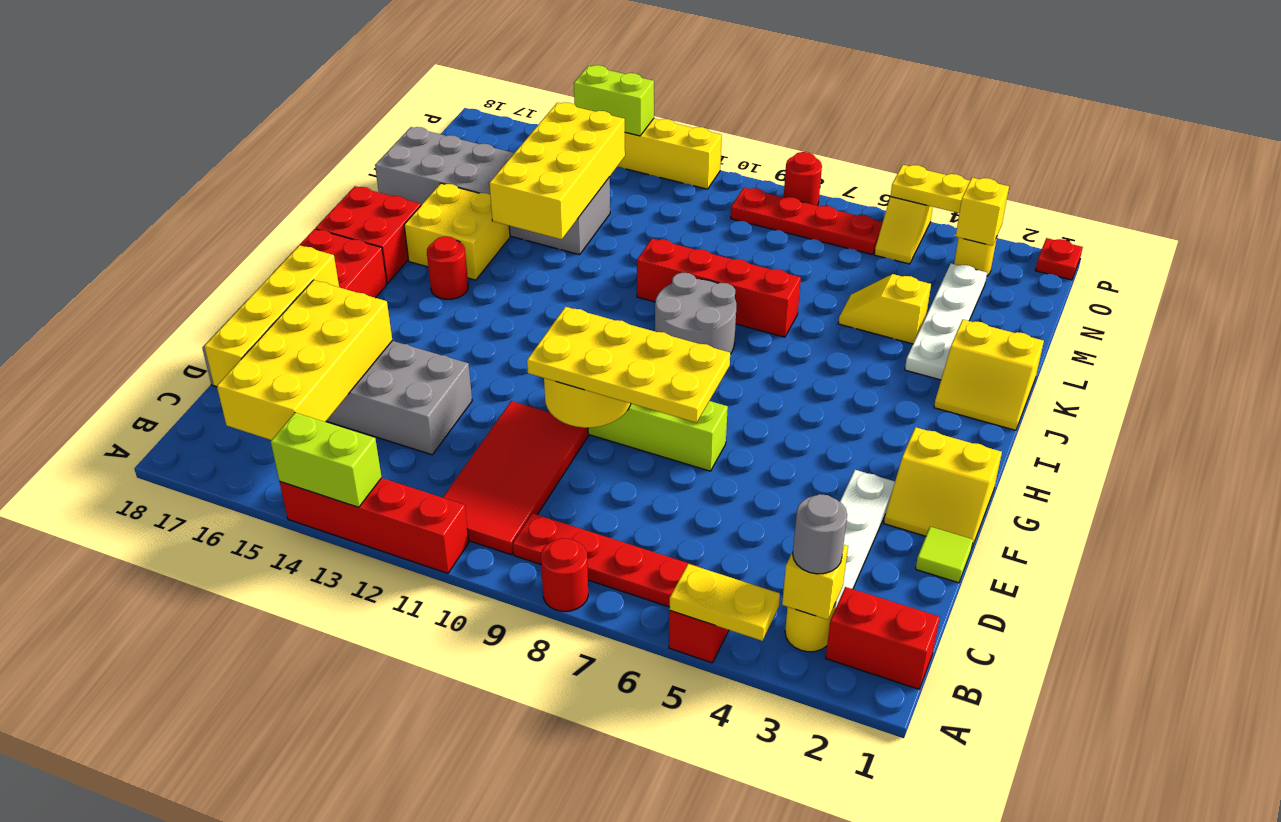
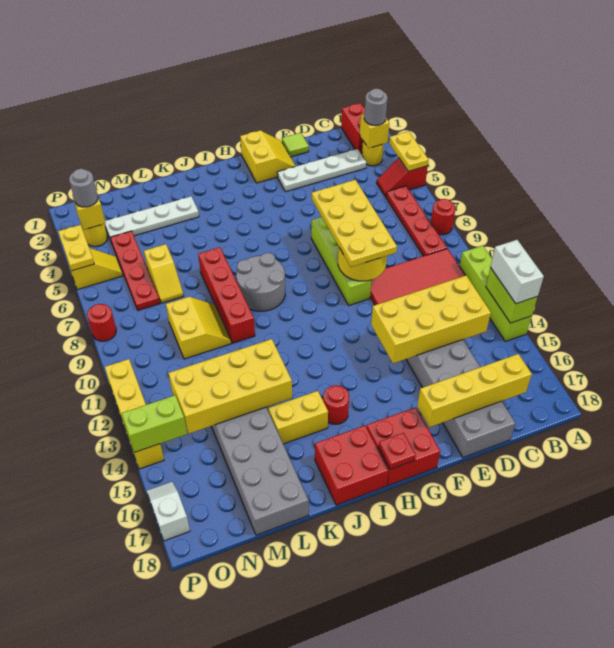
red brick A11:A14 level 1 -> lime brick A11:A14 level 1
none -> white brick A13:A14 level 3
yellow brick B15:E16 level 2 -> yellow brick C13:F14 level 2
yellow slope J1:K2 level 1 top K -> yellow slope L9:M10 level 1 top M
yellow brick J15:K16 level 1 -> yellow brick J15:K15 level 1
yellow slope L4:L5 level 1 top 4 -> yellow slope M6:M7 level 1 top 6
none -> grey round brick O3 level 3
red plate O6:O9 level 1 -> red plate N4:N7 level 1
red plate P1 level 1 -> red plate H18 level 2
lime brick P13:P14 level 2 -> lime brick O14:P14 level 2
none -> white slope P16:P17 level 1 top 17

